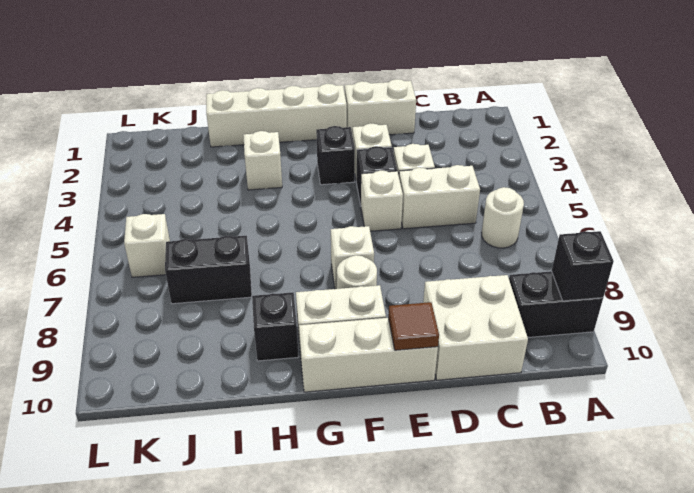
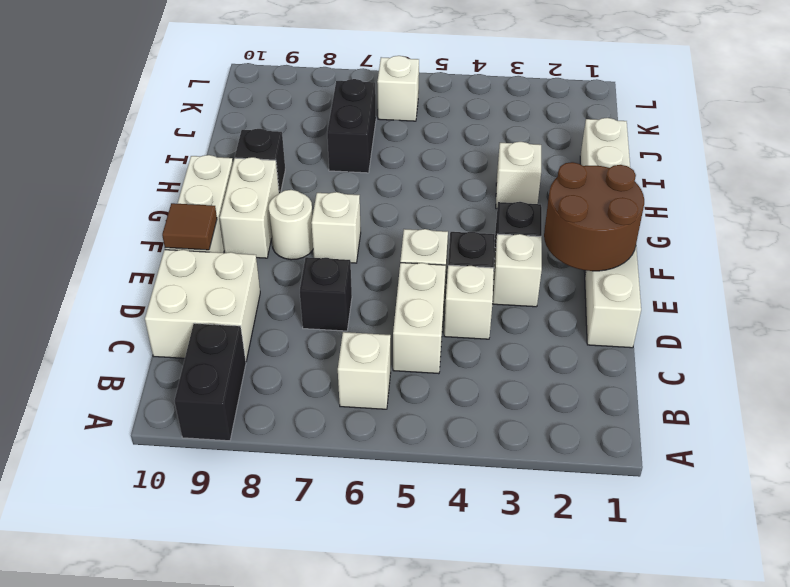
black brick A9 level 2 -> black brick D7 level 1
white round brick B6 level 1 -> white brick B6 level 1
none -> brown round brick E1:F2 level 2

